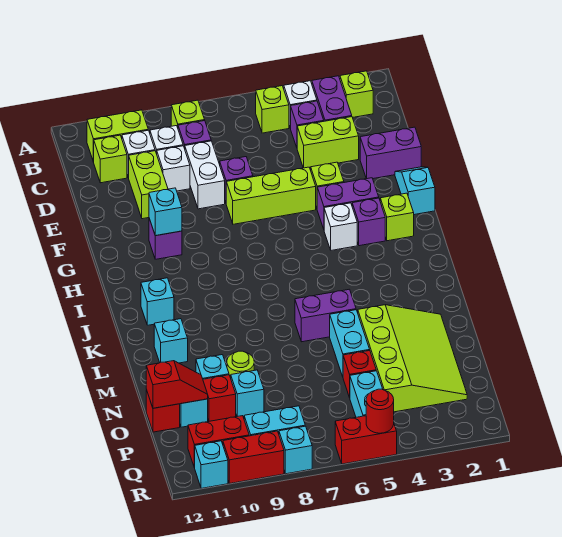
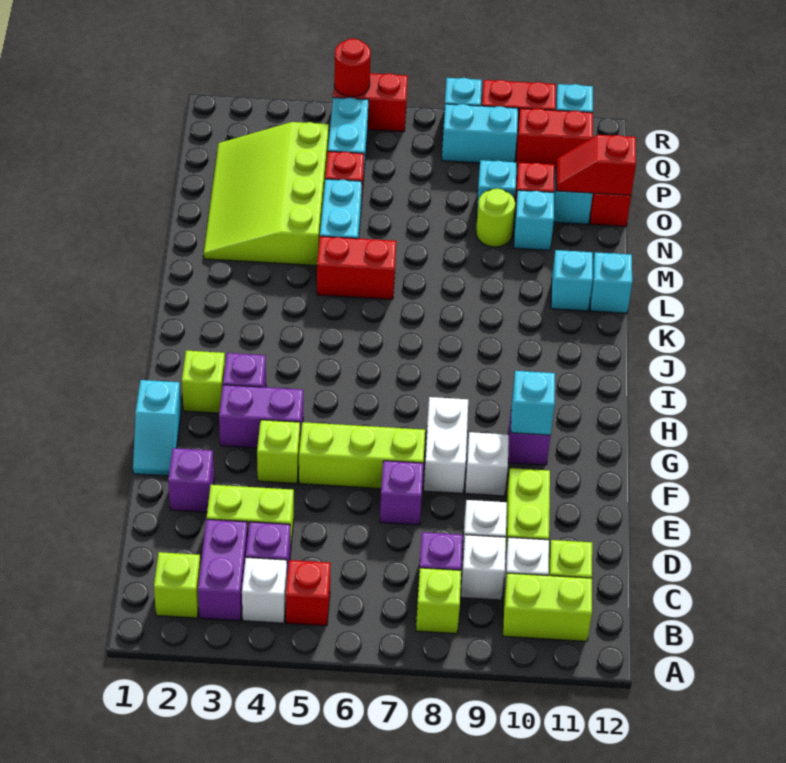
lime brick B5 level 1 -> red brick B5 level 1
white brick D8:E8 level 1 -> white brick F8:G8 level 1
purple brick E1:E2 level 1 -> purple brick E2 level 1
white brick H4 level 1 -> white brick F9 level 1
cyan brick J11 level 1 -> cyan brick L12 level 1
purple brick L5:L6 level 1 -> red brick L5:L6 level 1

